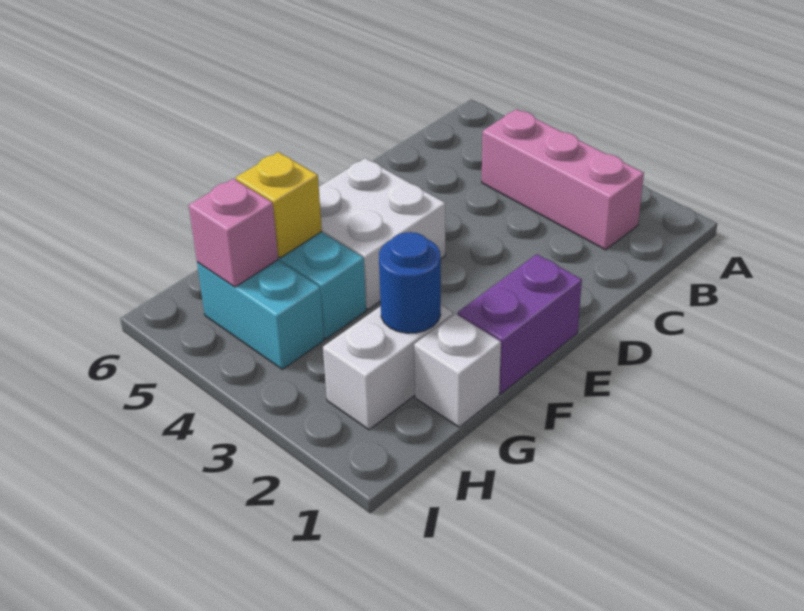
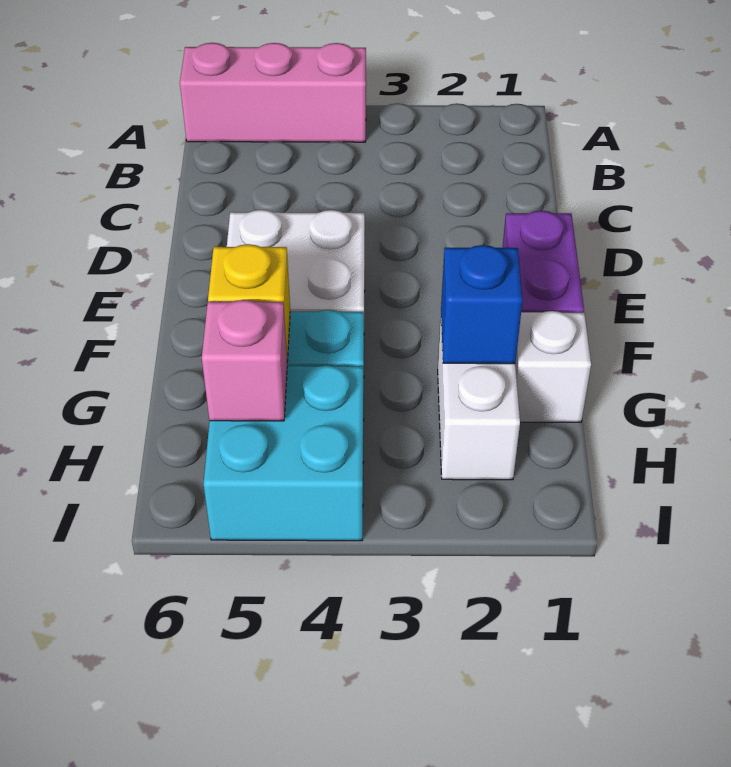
pink brick B2:B4 level 1 -> pink brick A4:A6 level 1
blue round brick G2 level 2 -> blue brick G2 level 2
cyan brick H4:H5 level 1 -> cyan brick H4:I5 level 1

